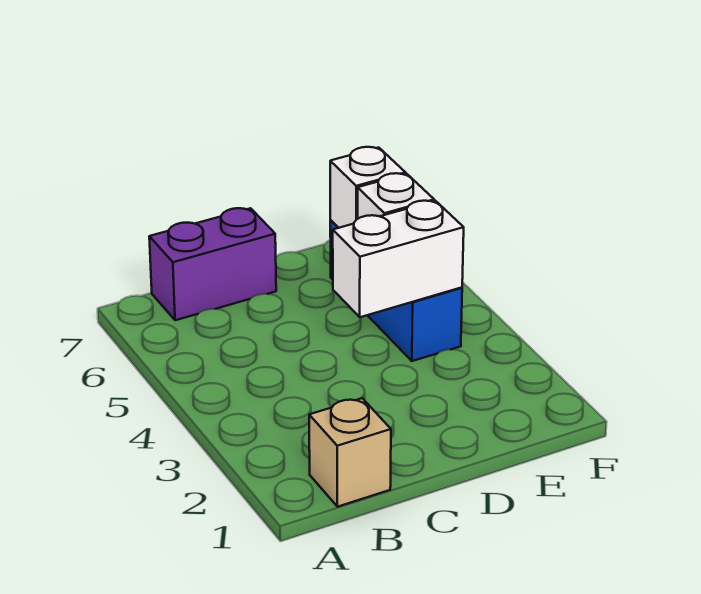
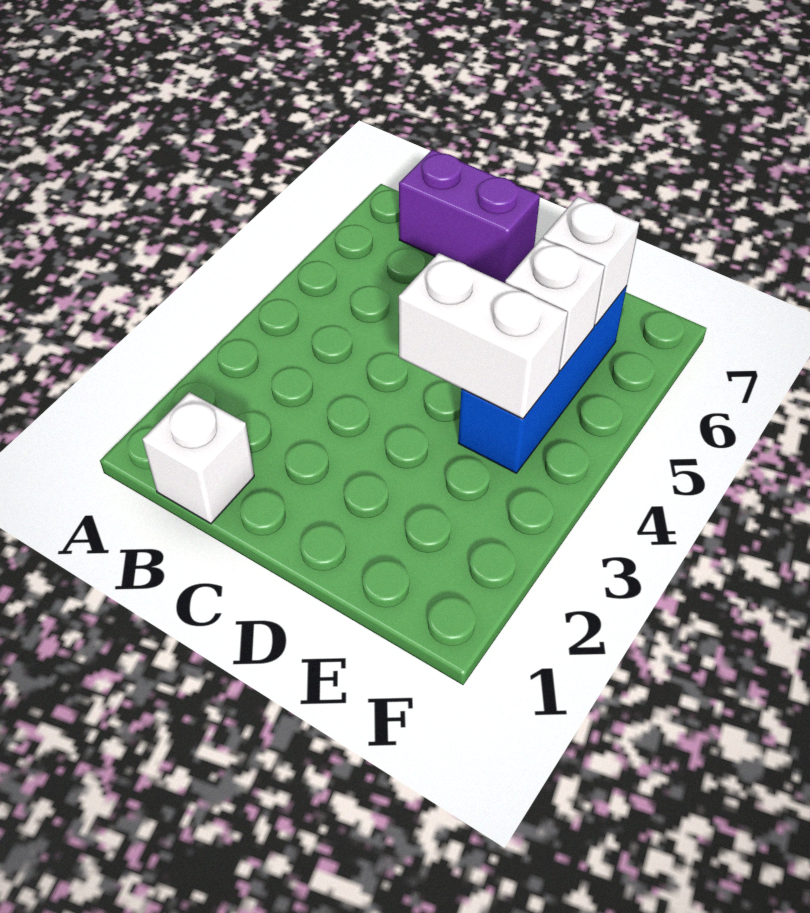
tan brick B1 level 1 -> white brick B1 level 1

